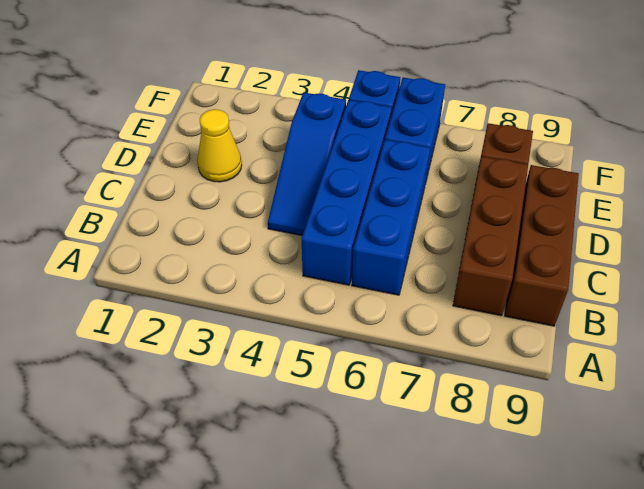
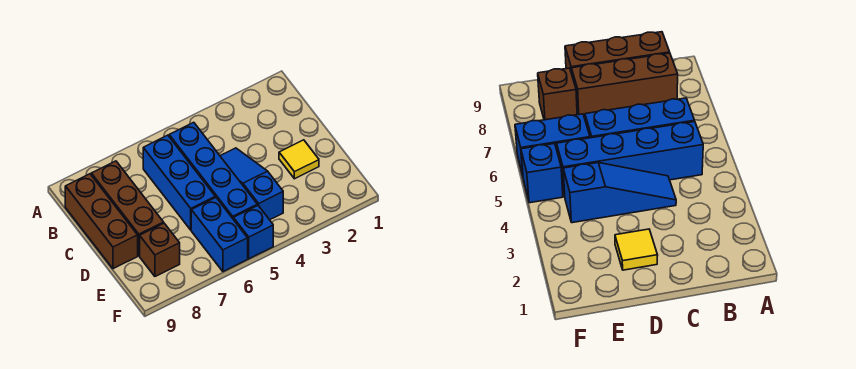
yellow cone D2 level 1 -> yellow tile D2 level 1

